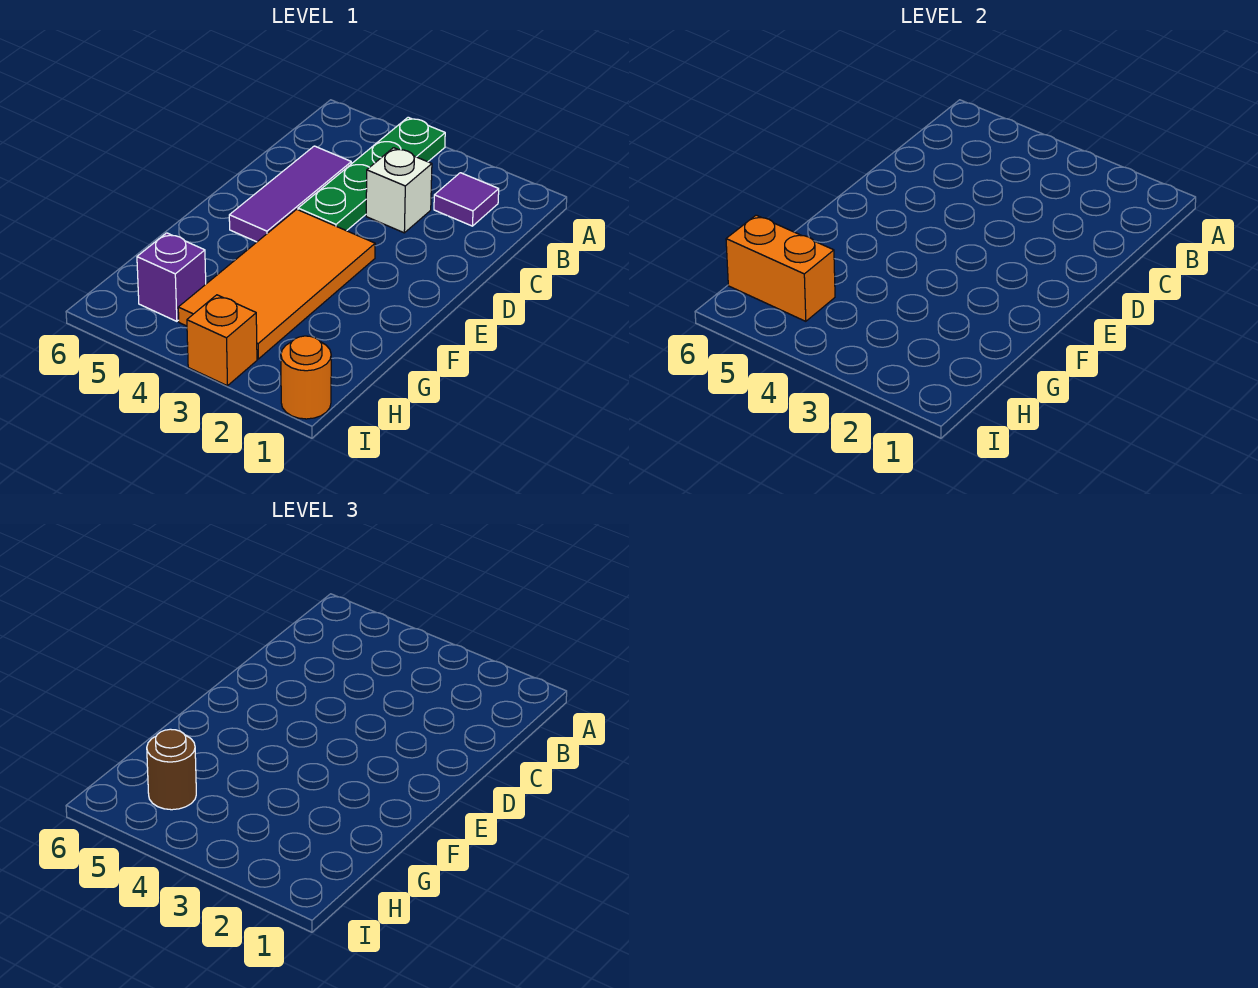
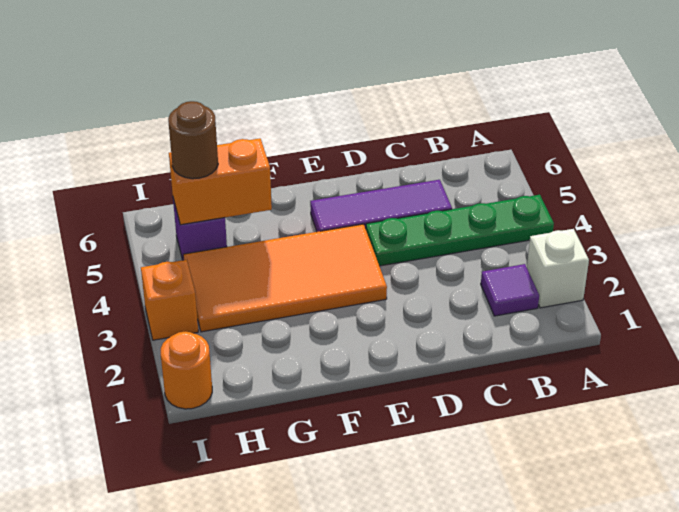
white brick C3 level 1 -> white brick A2 level 1
orange brick H5:H6 level 2 -> orange brick G5:H5 level 2

